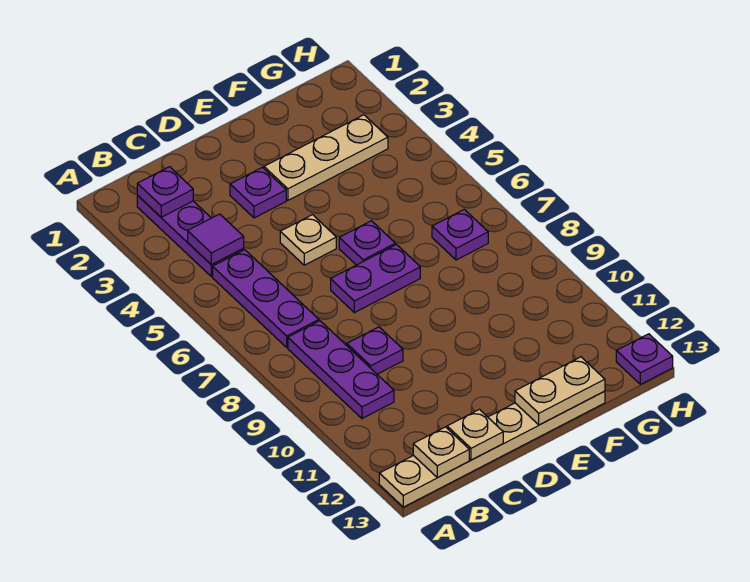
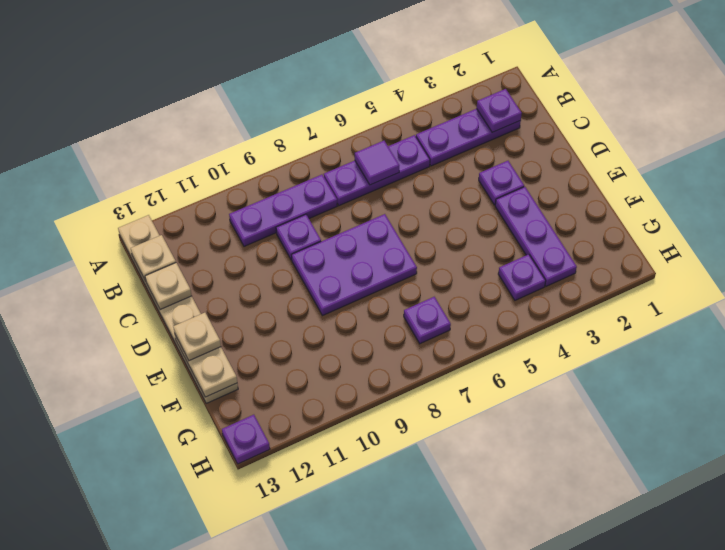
purple tile B4 level 2 -> purple tile B6 level 2
tan plate D5 level 1 -> tan plate E13 level 3
purple plate D7:E7 level 1 -> purple plate D7:E9 level 1
tan plate E3:G3 level 1 -> purple plate E3:G3 level 1
purple plate E6 level 1 -> purple plate G4 level 1

